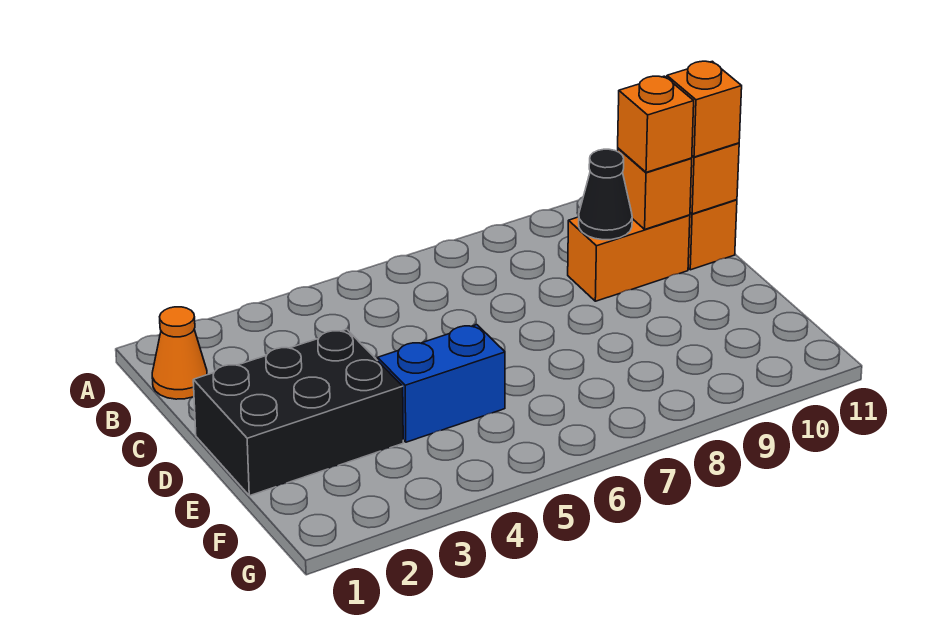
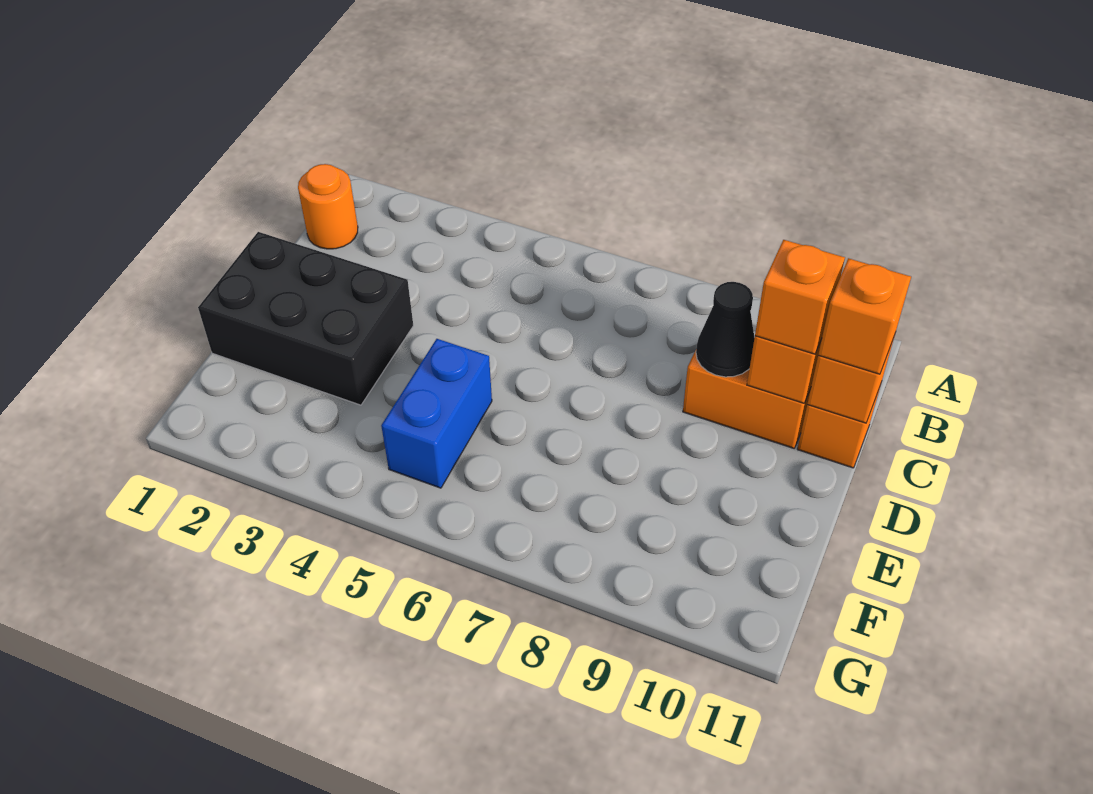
orange cone B1 level 1 -> orange round brick B1 level 1
blue brick E4:E5 level 1 -> blue brick E5:F5 level 1

